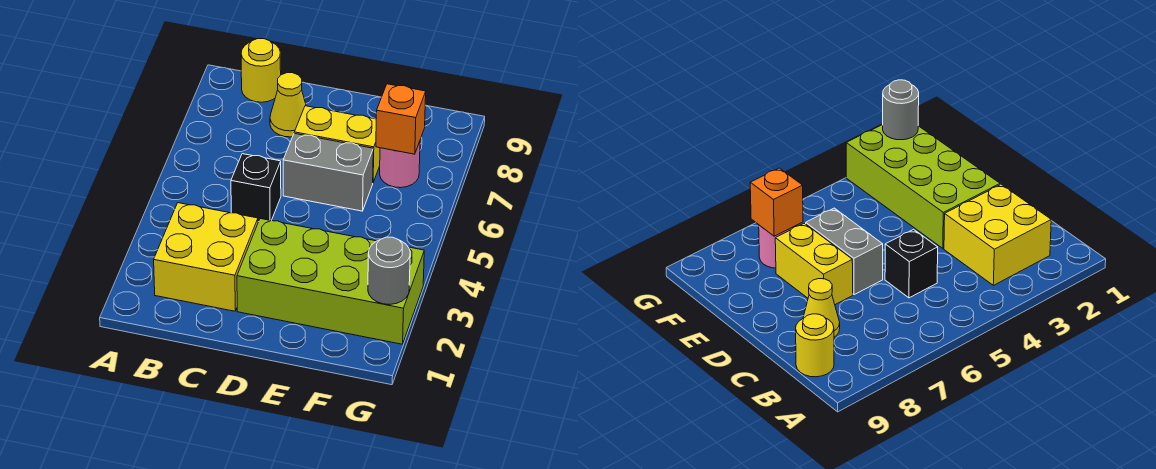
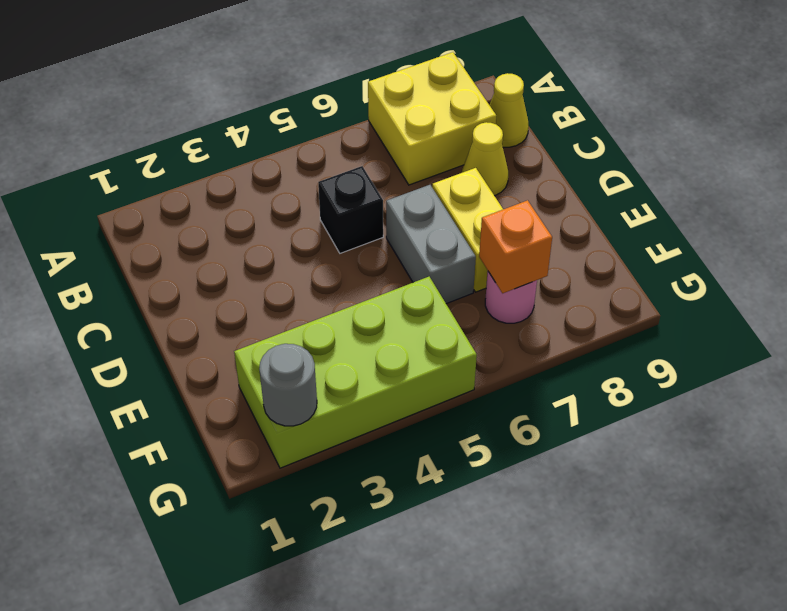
yellow brick B2:C3 level 1 -> yellow brick A7:B8 level 1
yellow round brick B9 level 1 -> yellow cone B9 level 1
lime brick D2:G3 level 1 -> lime brick F2:G5 level 1

